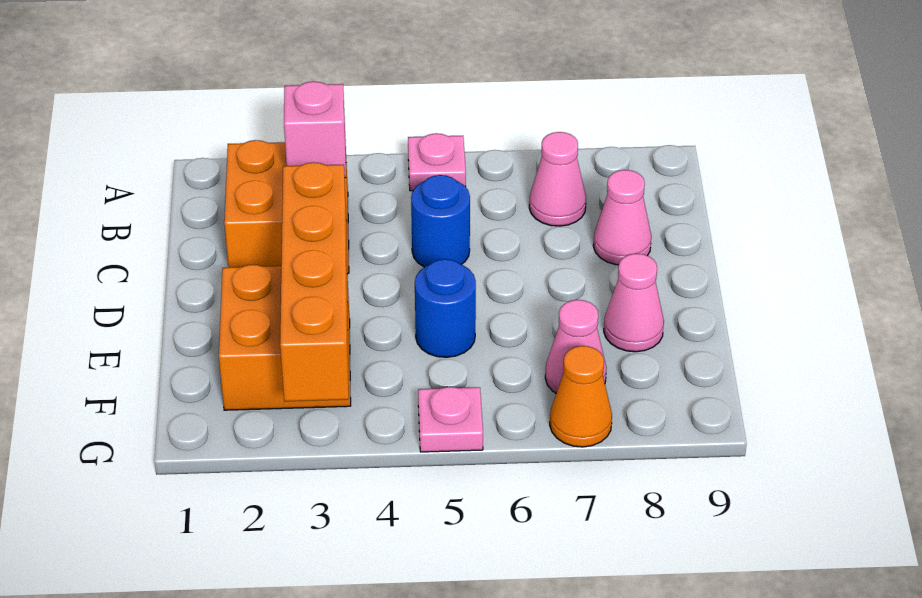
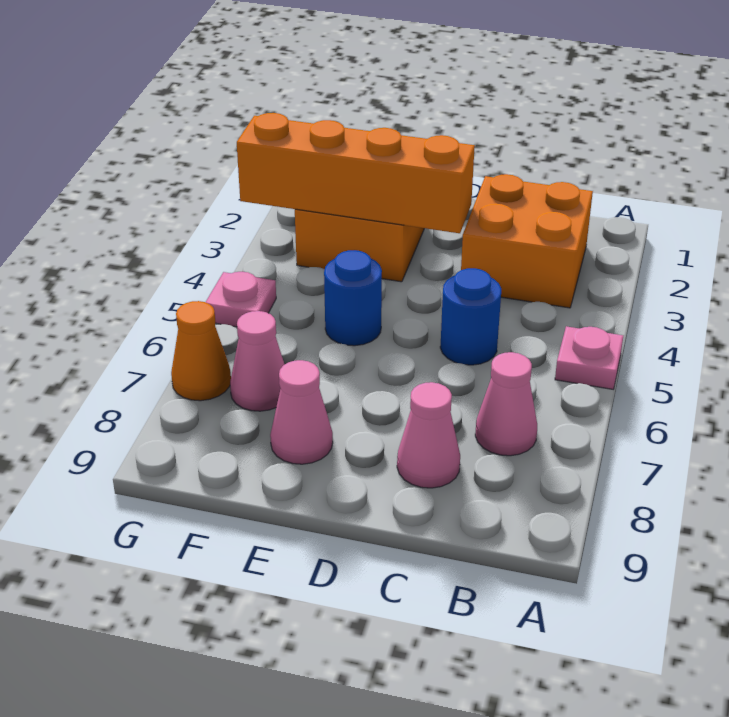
pink brick B3 level 2 -> none

